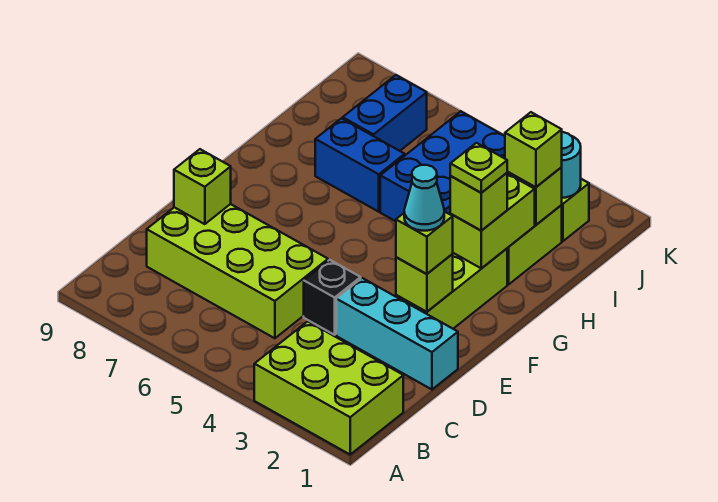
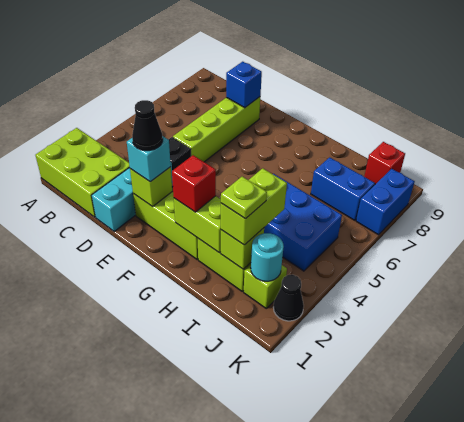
lime brick A1:B3 level 1 -> lime brick A1:C2 level 1
lime brick C5:D8 level 1 -> lime brick D5:D8 level 1
lime brick D8 level 2 -> blue brick D8 level 2
lime brick E2 level 3 -> cyan brick E2 level 3
cyan cone E2 level 4 -> black cone E2 level 4
lime brick G2 level 3 -> red brick G2 level 3
lime plate G2 level 4 -> lime plate I2 level 4
blue brick H6:H7 level 1 -> blue brick K7:K8 level 1
lime brick I2 level 3 -> lime brick I2:I3 level 3
none -> red brick J9 level 1
none -> black cone K2 level 1

